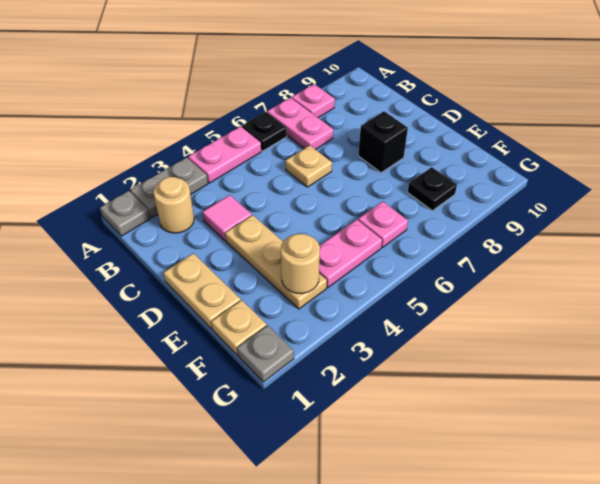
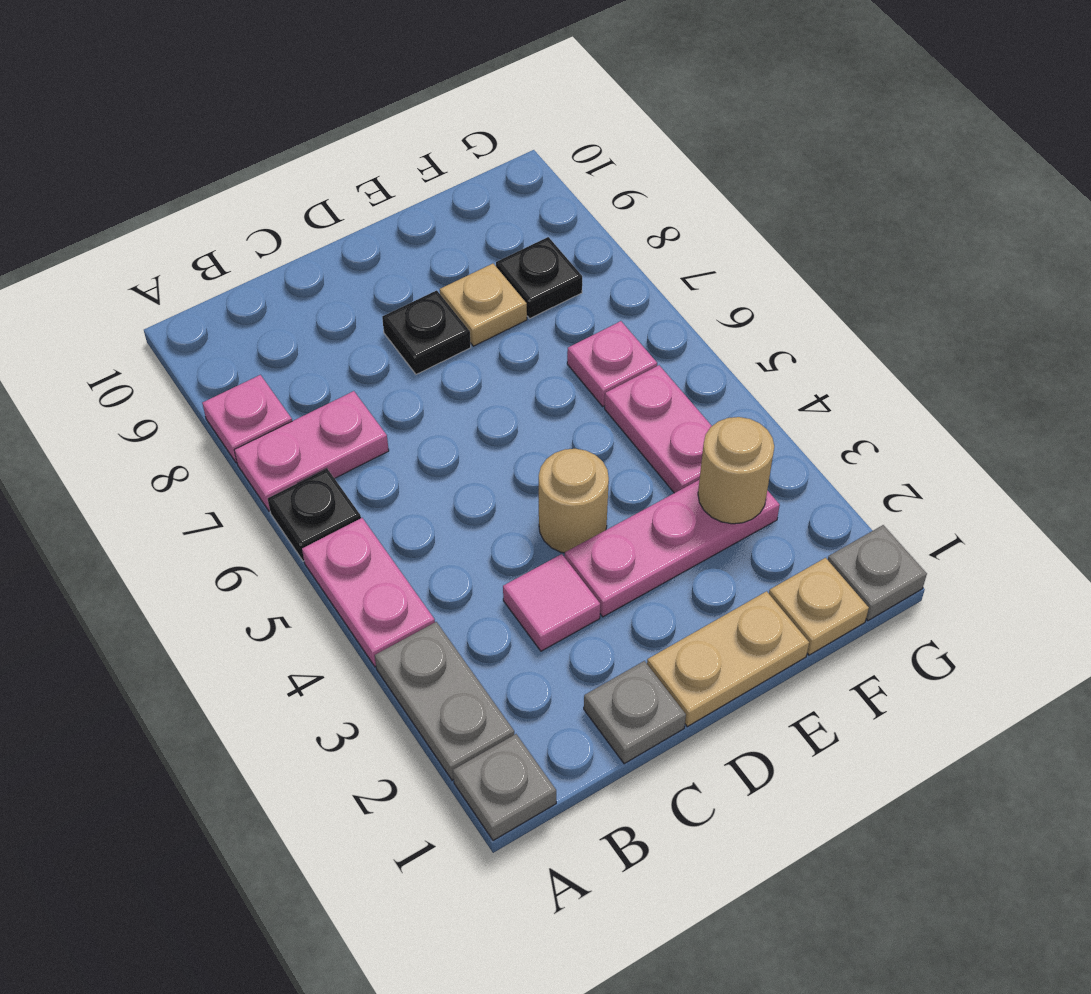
tan round brick B2 level 1 -> tan round brick D4 level 1
none -> grey plate C1 level 1
tan plate C6 level 1 -> tan plate E8 level 1
tan plate D3:F3 level 1 -> pink plate D3:F3 level 1
black brick D8 level 1 -> black plate D8 level 1

